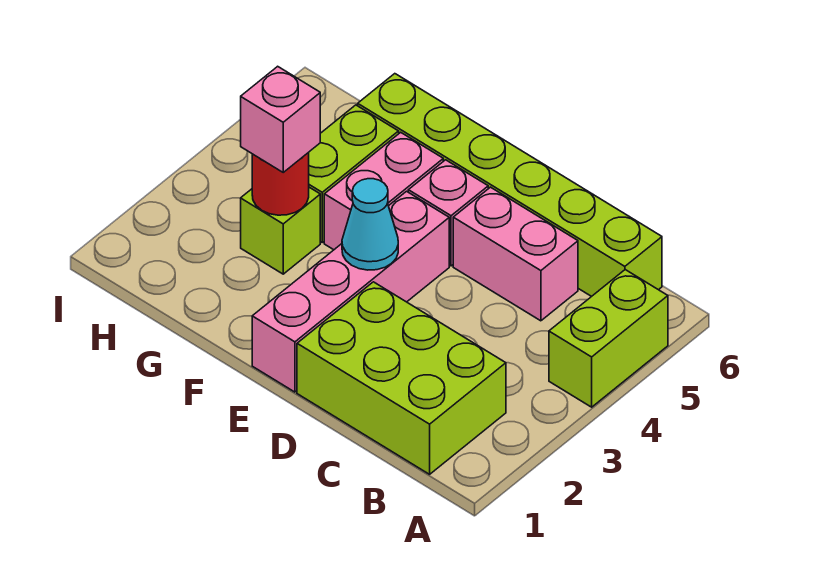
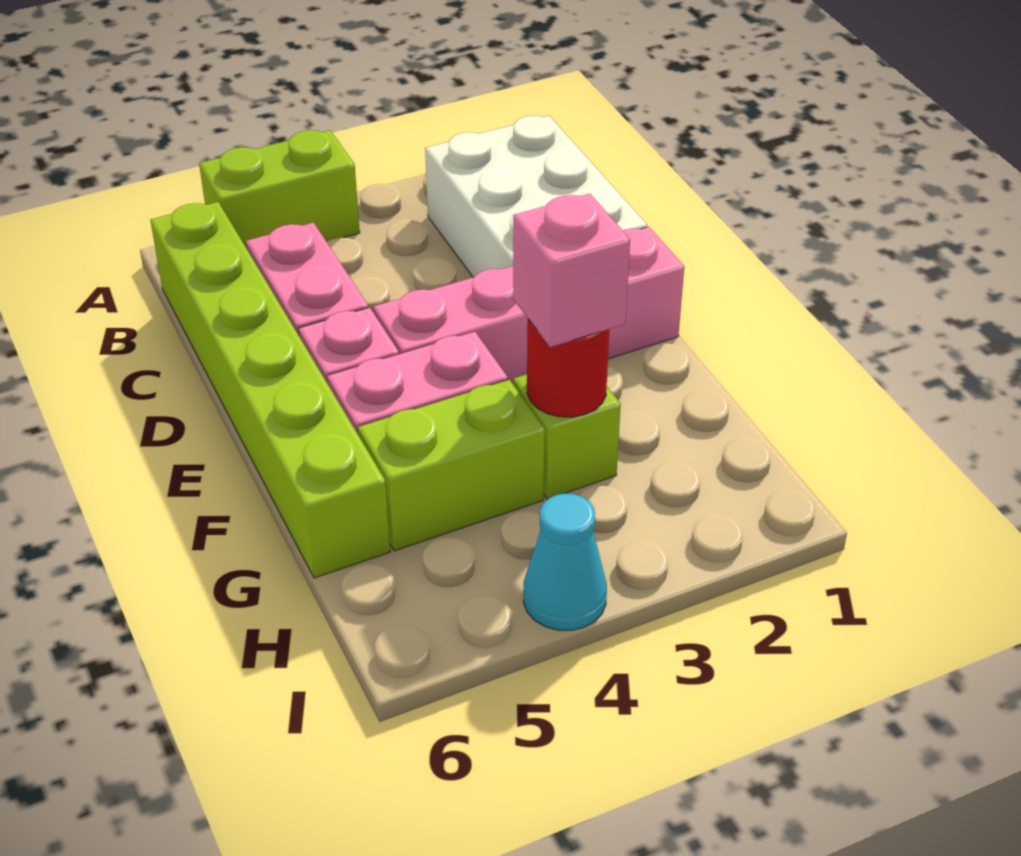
lime brick B1:D2 level 1 -> white brick B1:D2 level 1
cyan cone E3 level 2 -> cyan cone I4 level 1

